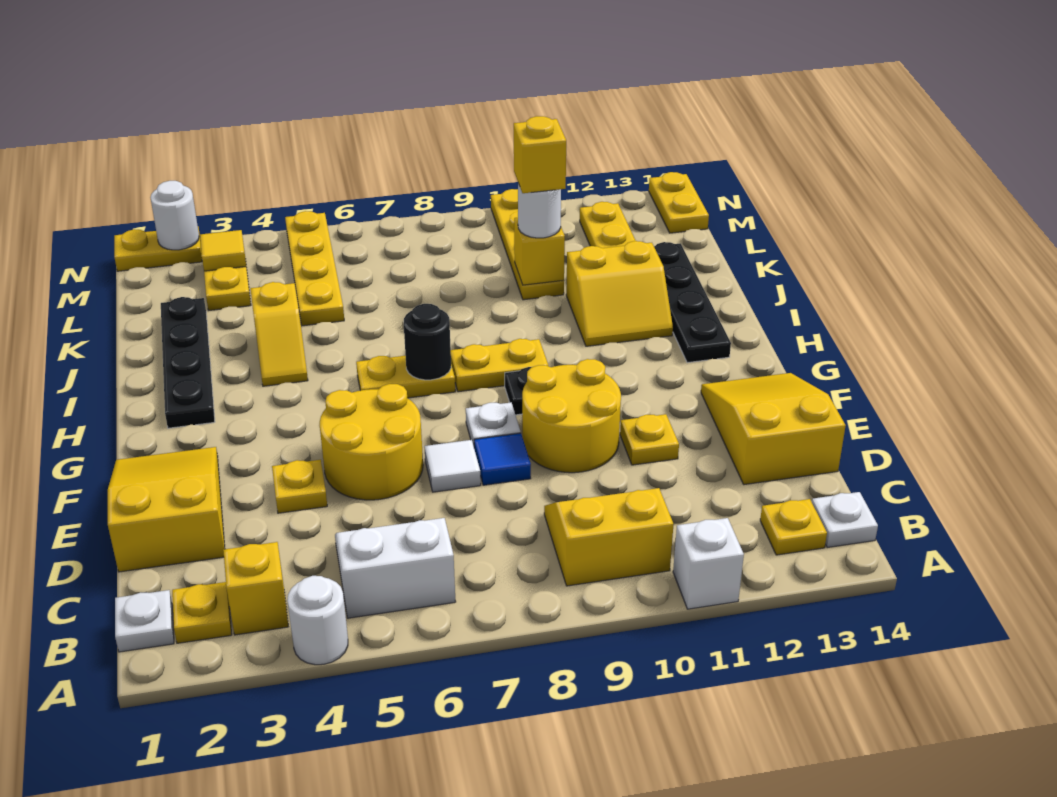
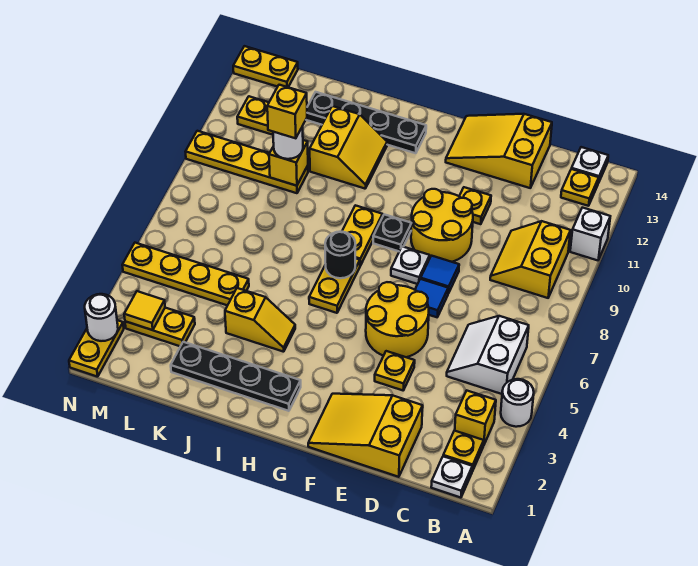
white tile E7 level 1 -> blue tile E7 level 1

